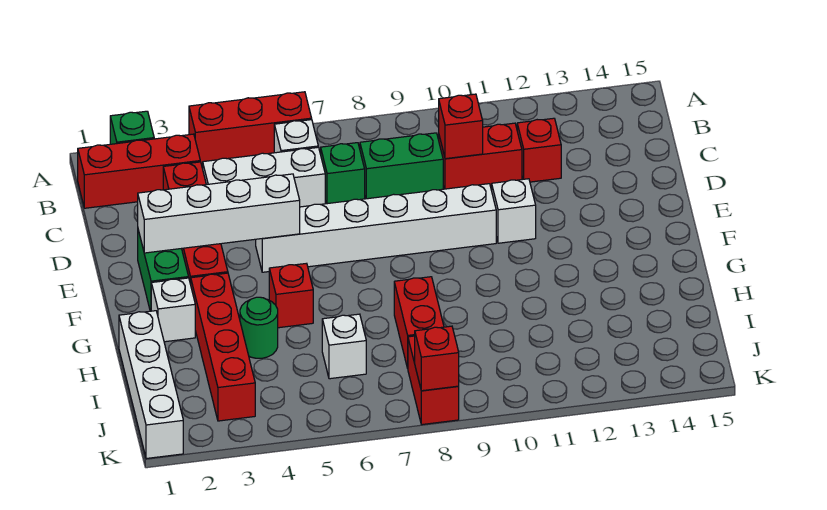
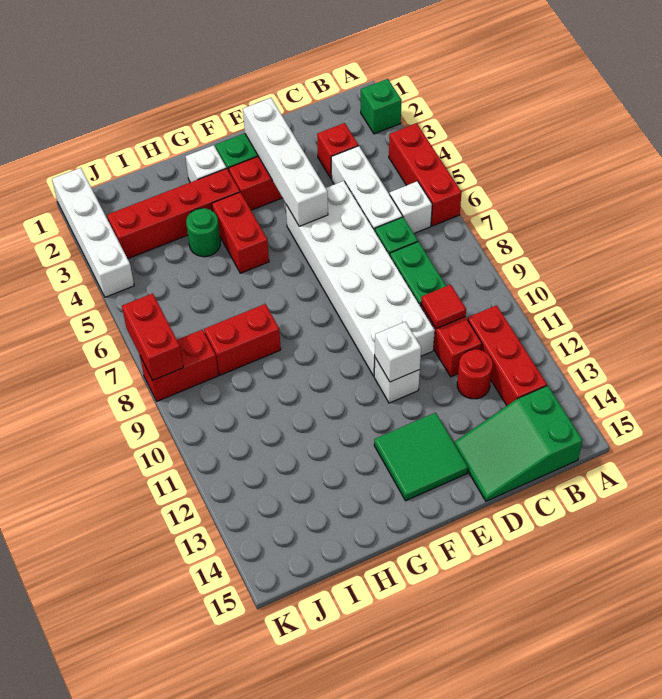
red brick B1:B3 level 1 -> red brick B11:B13 level 1
none -> green slope B14:D15 level 1 top B
red brick C10 level 2 -> red tile C10 level 2
red brick C12 level 1 -> red round brick C12 level 1
white brick E5:E10 level 1 -> white brick D5:E10 level 1
none -> green tile E13:F14 level 1
red brick G5 level 1 -> red brick G4:G5 level 1
white brick H1:K1 level 1 -> white brick K1:K4 level 1
white brick I6 level 1 -> white brick E11 level 2
red brick K8 level 2 -> red brick K7:K8 level 2

